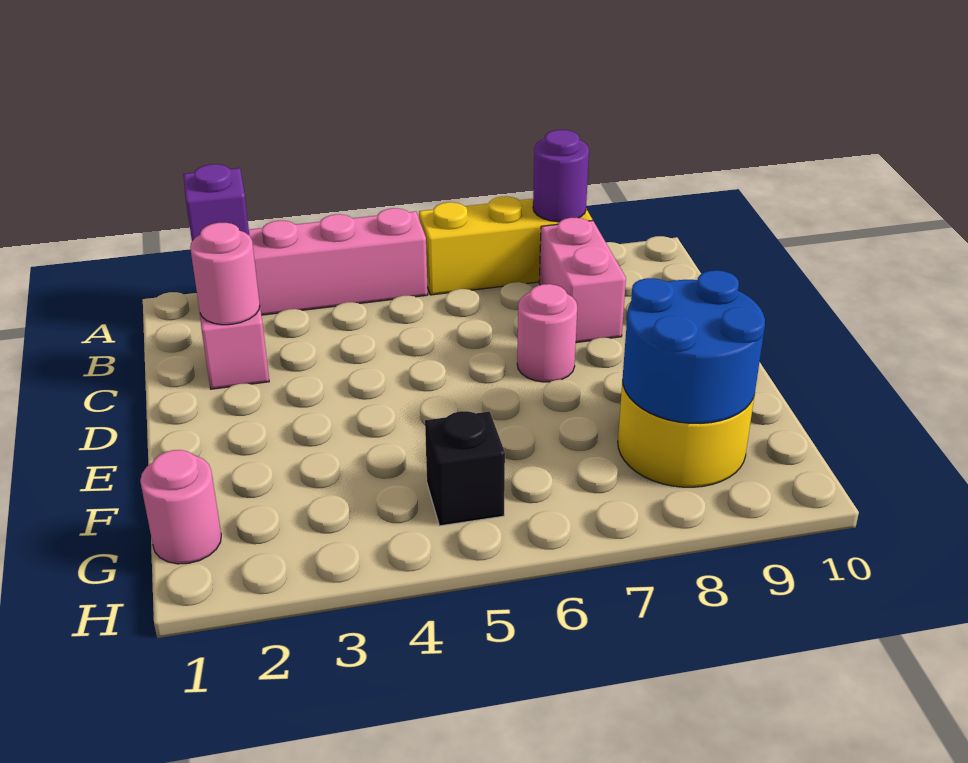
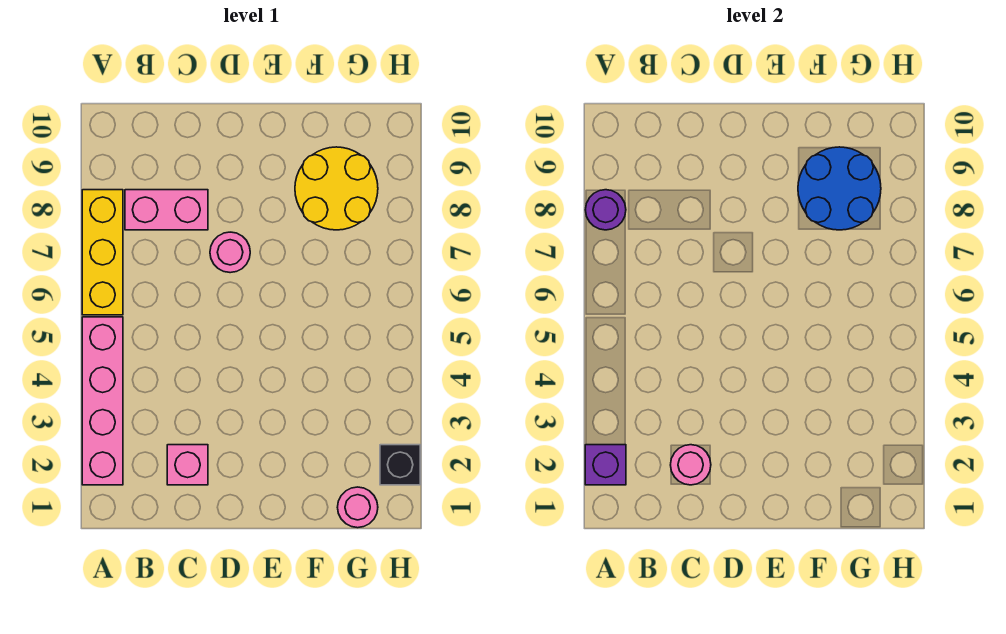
black brick G5 level 1 -> black brick H2 level 1

